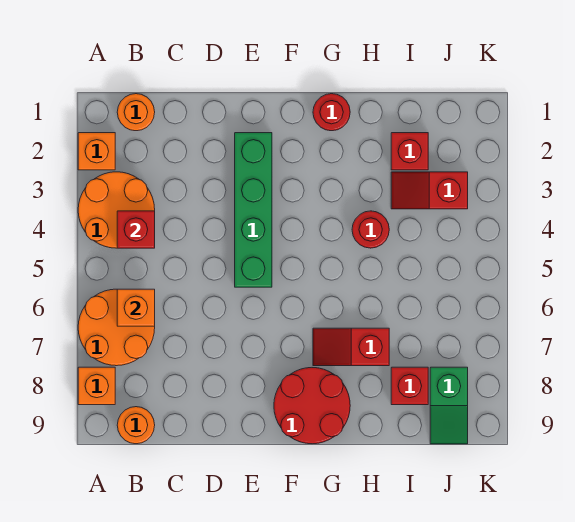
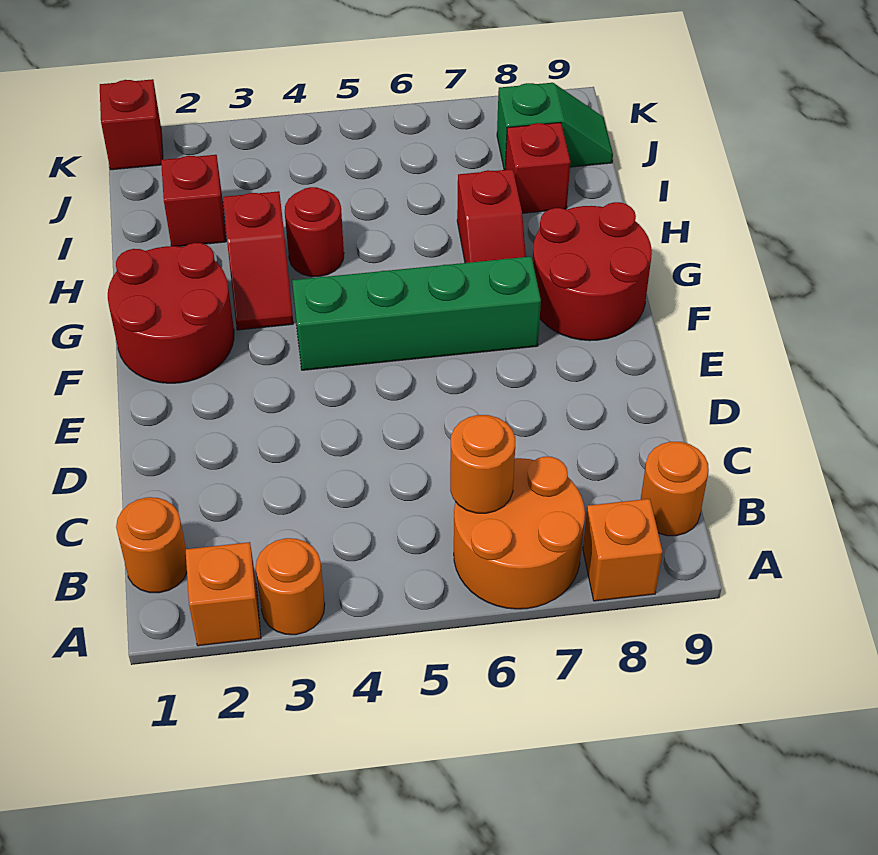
orange round brick A3:B4 level 1 -> orange round brick A3 level 1
red brick B4 level 2 -> red brick K1 level 1
orange brick B6 level 2 -> orange round brick B6 level 2
green brick E2:E5 level 1 -> green brick F4:F7 level 1
red round brick G1 level 1 -> red round brick F1:G2 level 1
red slope I3:J3 level 1 top J -> red slope G3:H3 level 1 top H

